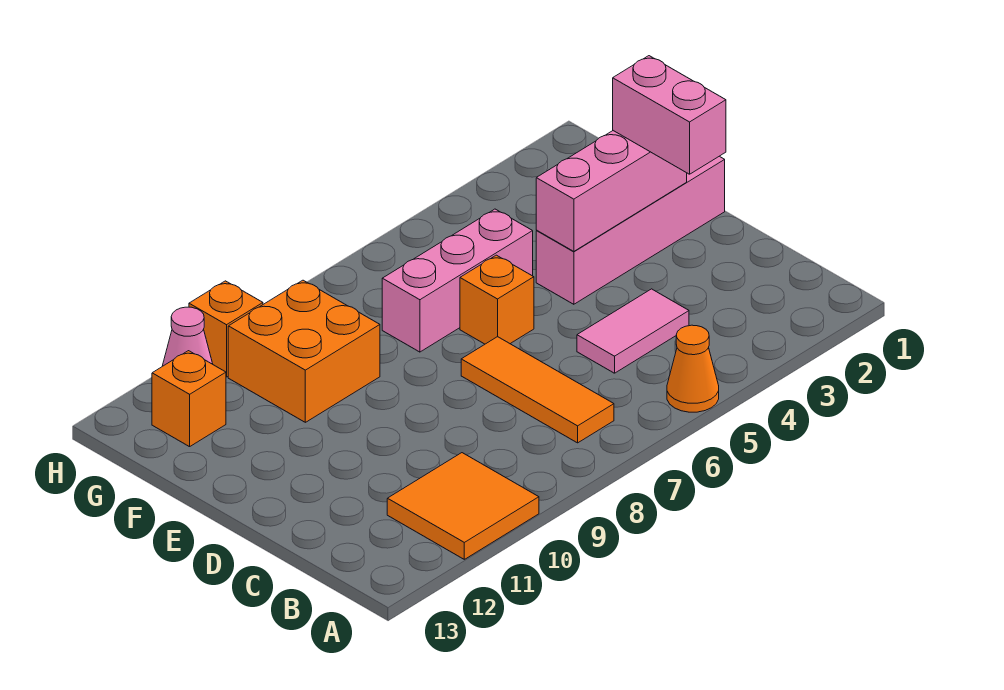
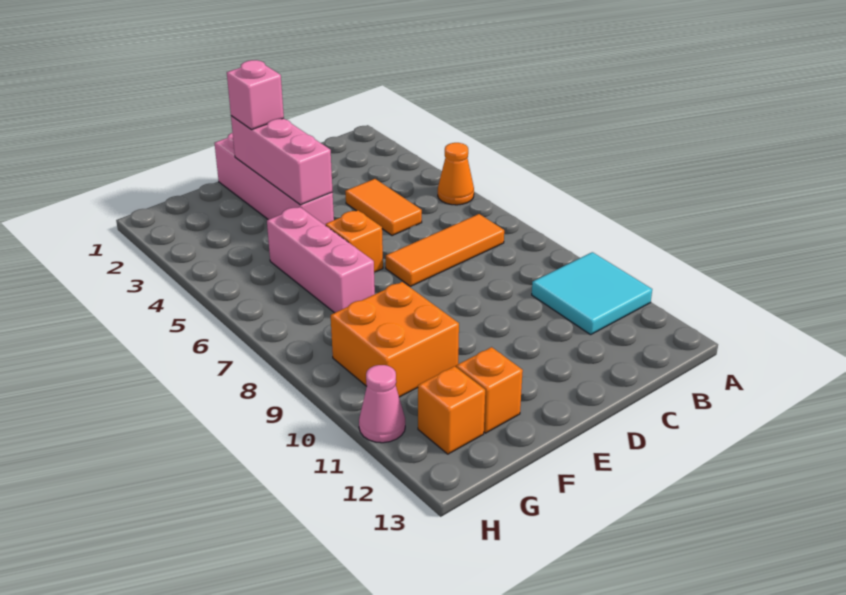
orange tile A10:B11 level 1 -> cyan tile A10:B11 level 1
pink tile C4:C5 level 1 -> orange tile C4:C5 level 1
pink brick D2:E2 level 3 -> pink brick E2 level 3
orange brick H10 level 1 -> orange brick F12 level 1

